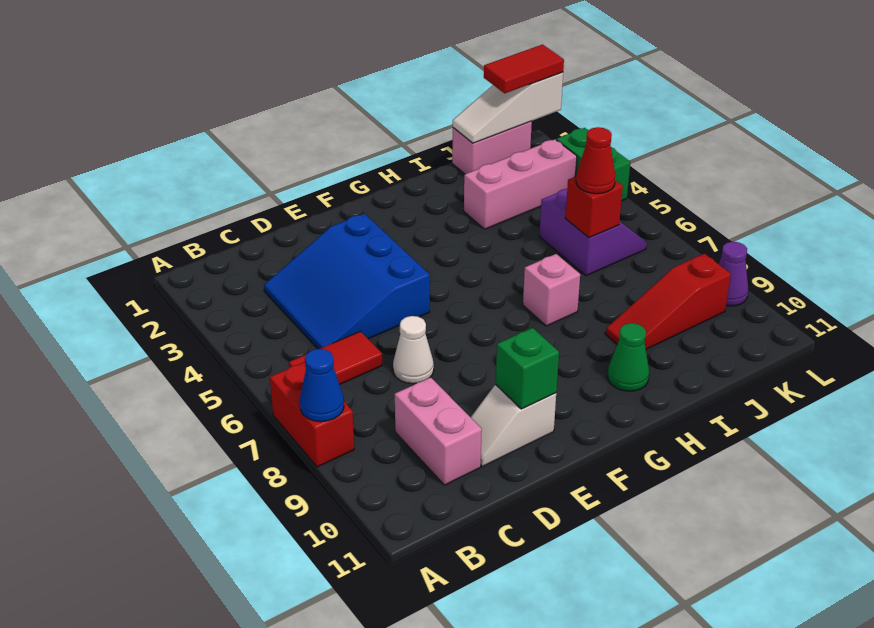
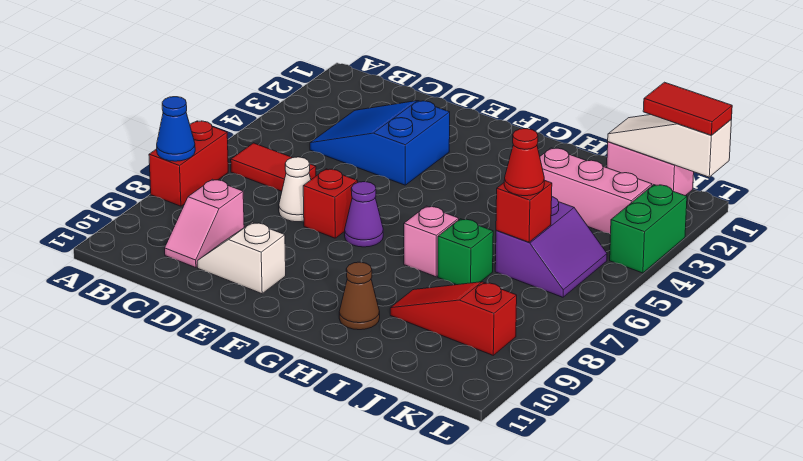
blue slope C3:E5 level 1 top E -> blue slope C3:E4 level 1 top E
pink brick C9:C10 level 1 -> pink slope C9:C10 level 1 top 9
none -> red brick E7 level 1
green brick E10 level 2 -> green brick I7 level 1
green cone H10 level 1 -> brown cone H10 level 1
purple cone L9 level 1 -> purple cone F7 level 1

